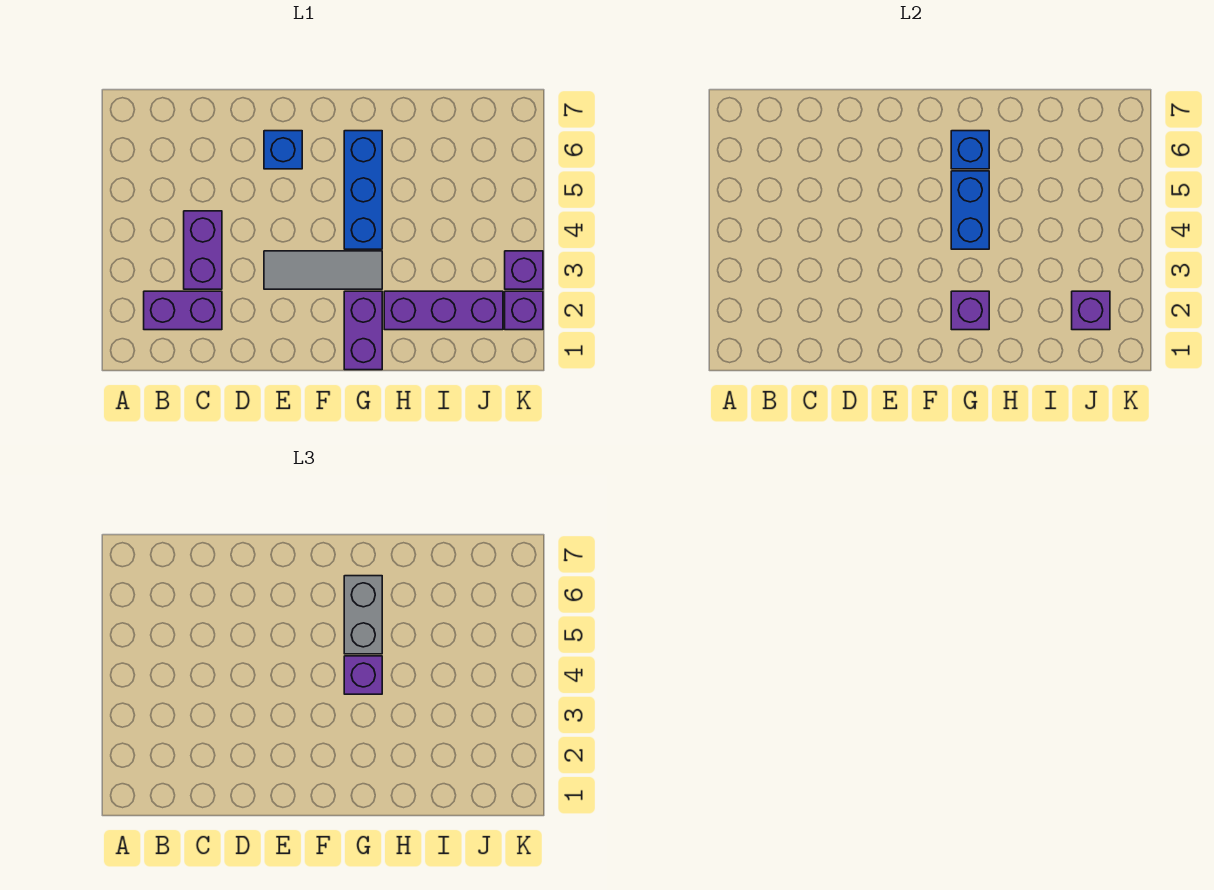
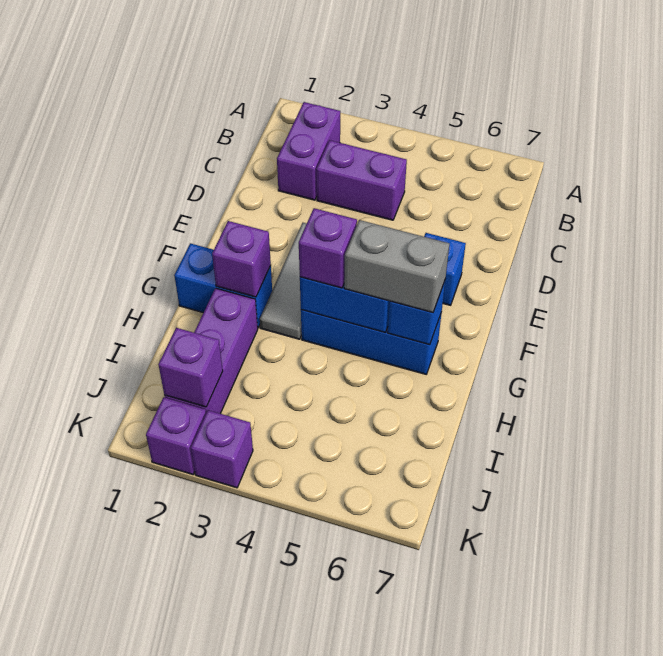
purple brick G1:G2 level 1 -> blue brick G1:G2 level 1

